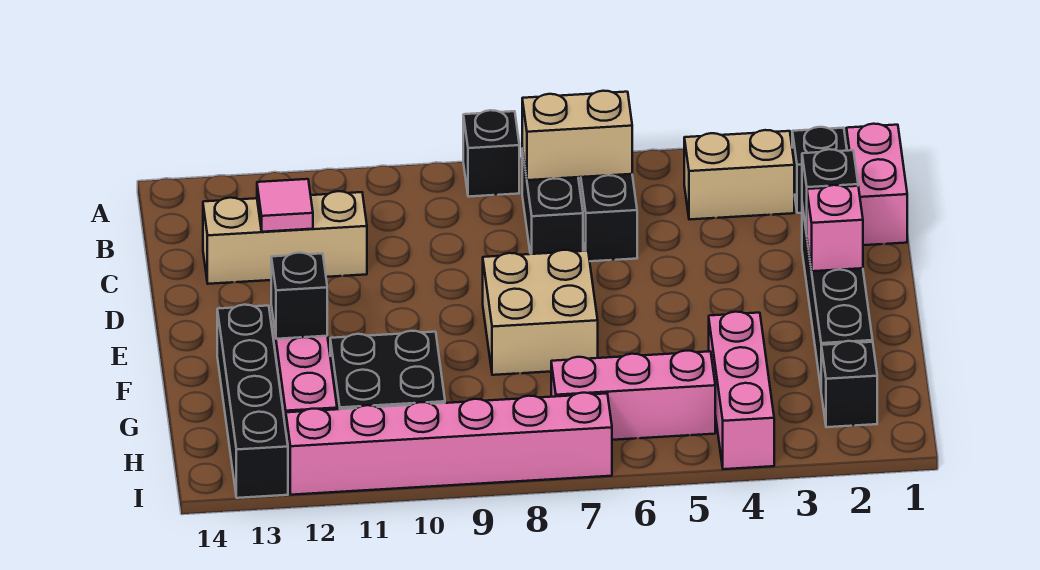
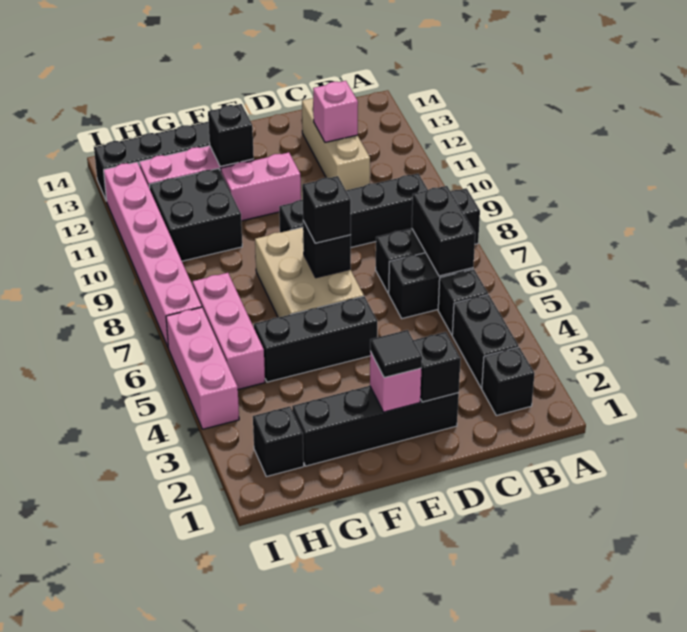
pink brick B1:C1 level 1 -> pink brick E11:F11 level 1
tan brick B3:B4 level 1 -> black brick B3:B4 level 1
none -> black brick B5 level 1
tan brick B6:B7 level 2 -> black brick B6:B7 level 2
none -> black brick B9:E9 level 1
pink tile C12 level 2 -> pink brick C12 level 2
none -> black tile E2 level 3
none -> black brick E5:G5 level 1
tan brick E7:F8 level 1 -> tan brick E6:F8 level 1
none -> black brick E7 level 2
none -> black brick E7 level 3
pink brick G4:I4 level 1 -> pink brick I4:I6 level 1

